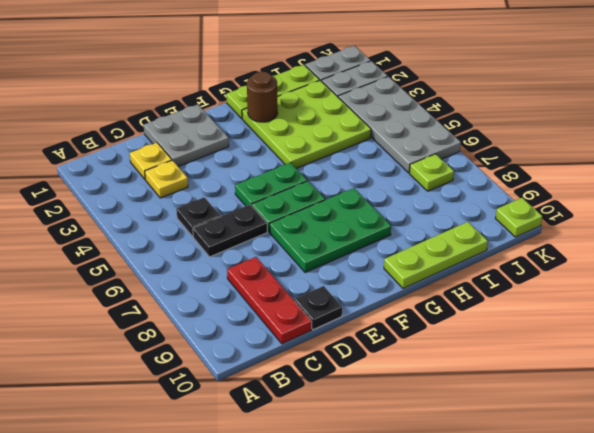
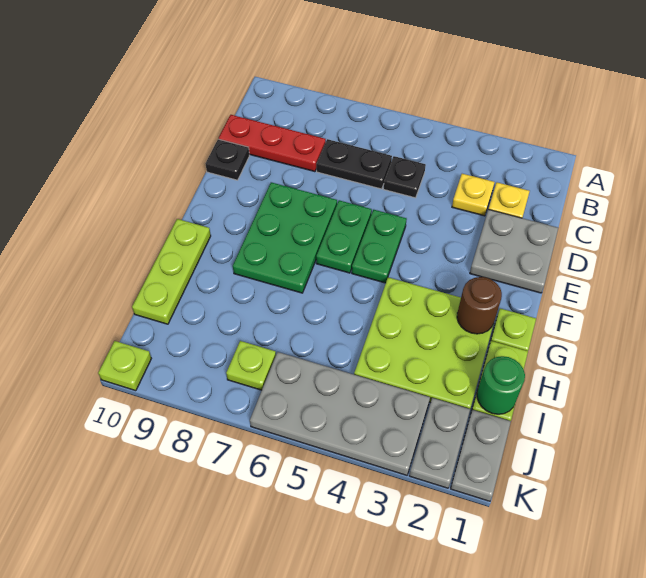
black plate C6:D6 level 1 -> black plate C6:C7 level 1
none -> green round brick I1 level 2

